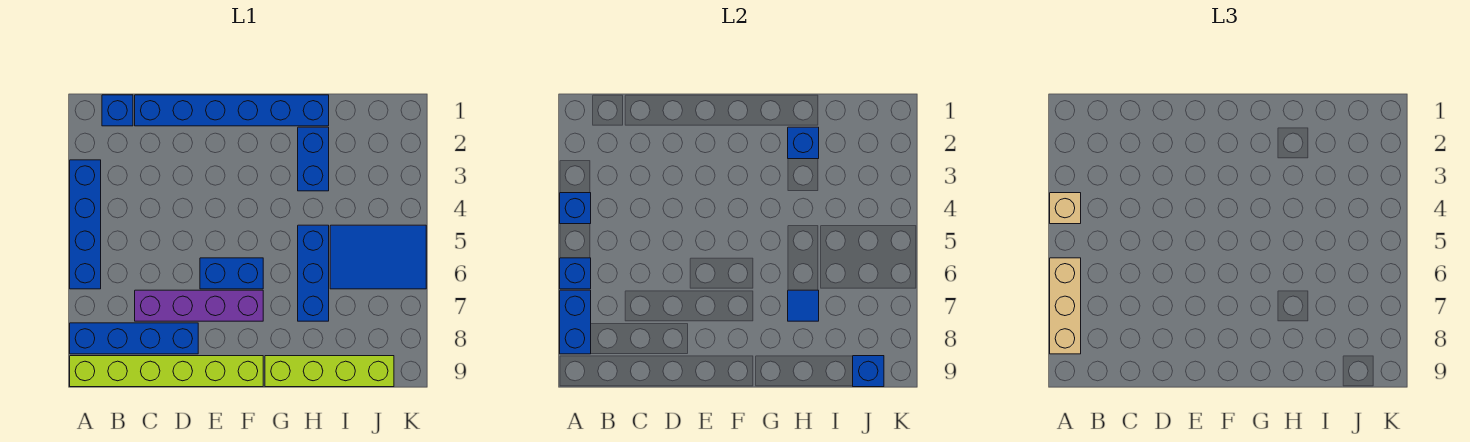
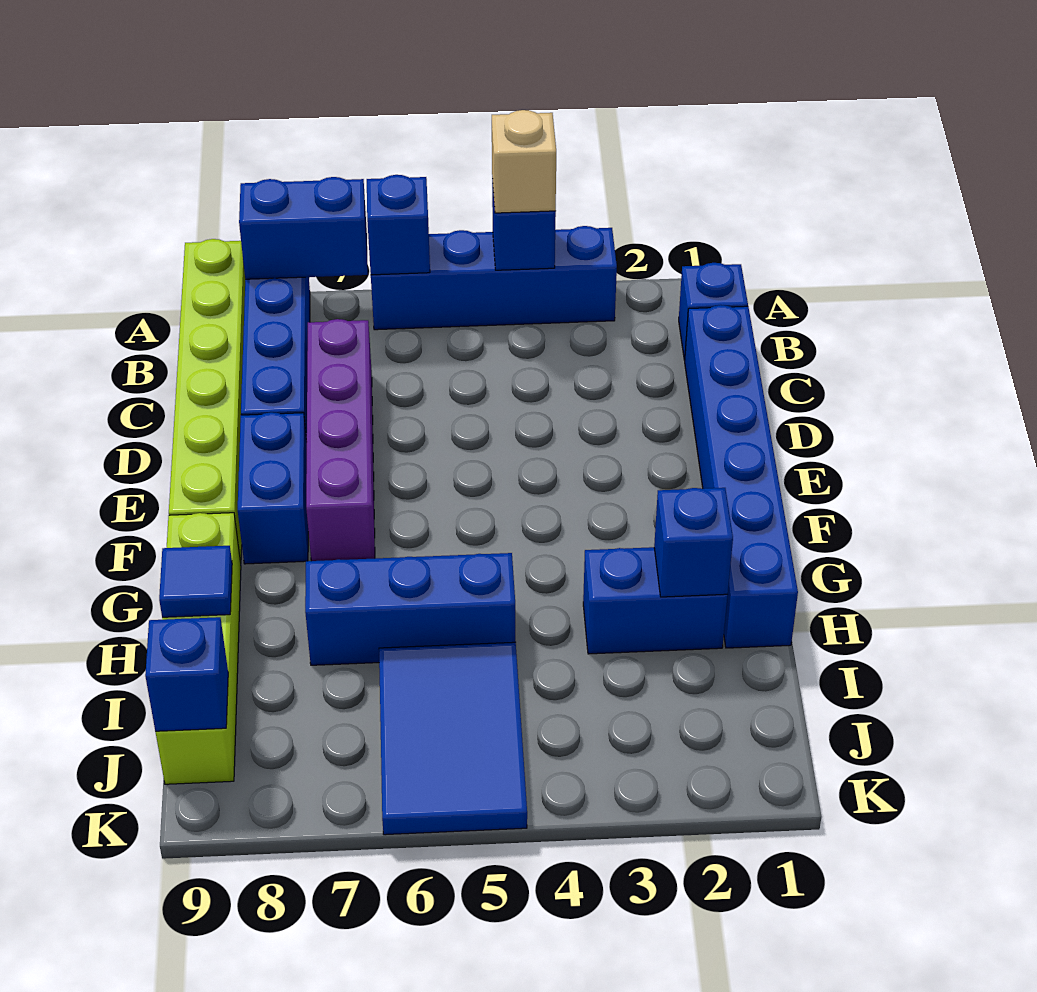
tan brick A6:A8 level 3 -> none
blue brick E6:F6 level 1 -> blue brick E8:F8 level 1
blue tile H7 level 2 -> blue tile H9 level 2

